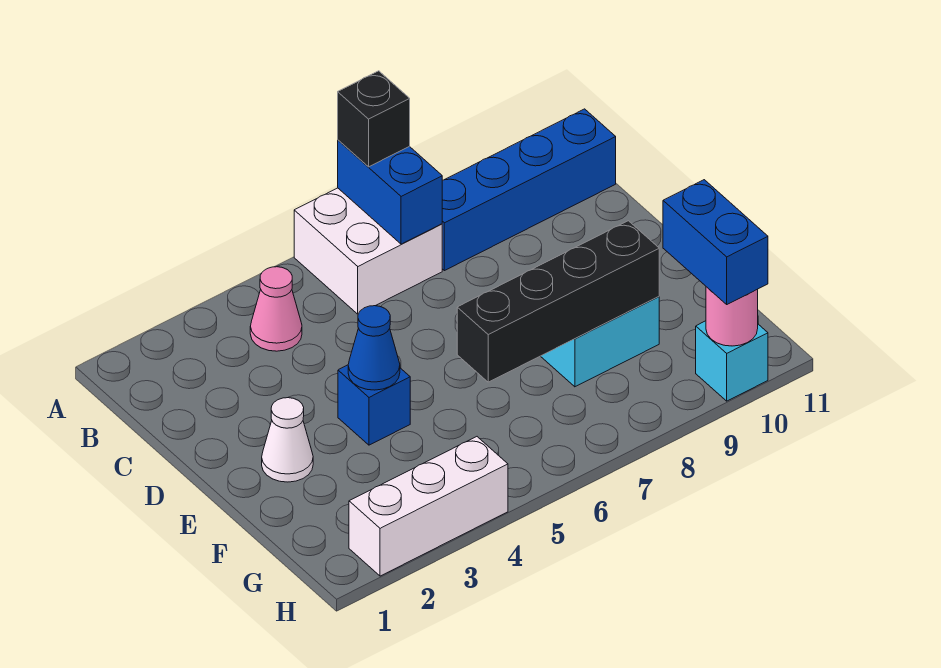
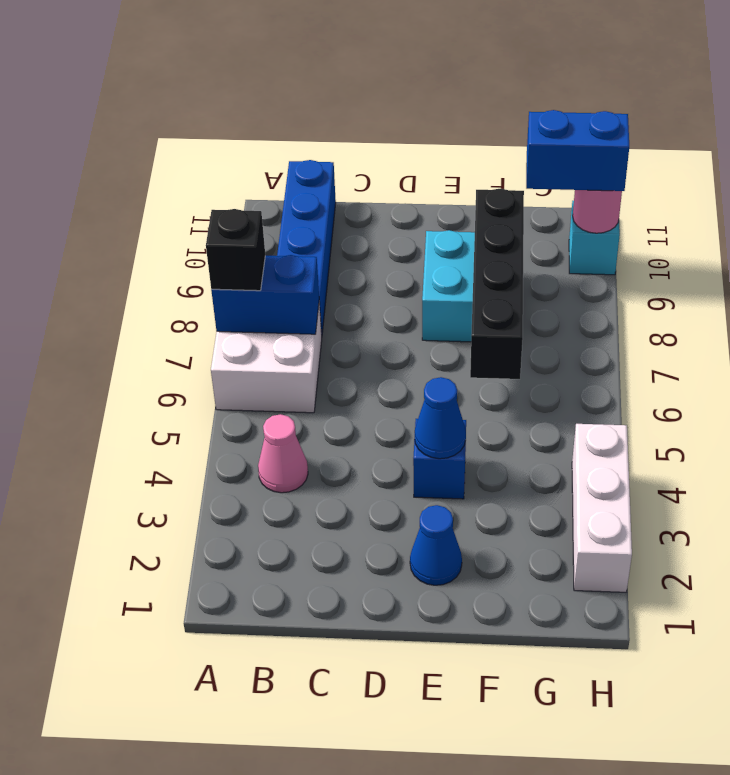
white cone E2 level 1 -> blue cone E2 level 1

